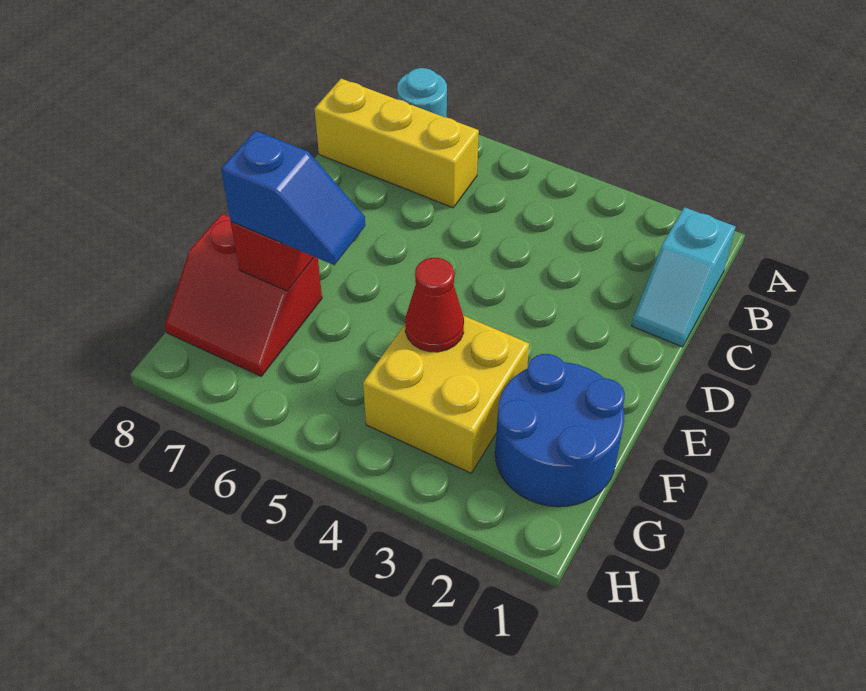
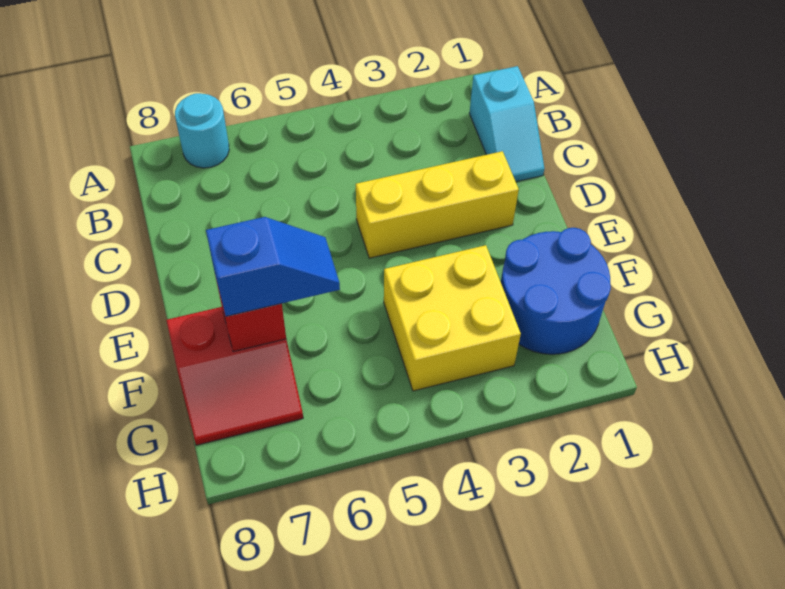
yellow brick B6:B8 level 1 -> yellow brick D2:D4 level 1
red cone F4 level 2 -> none

